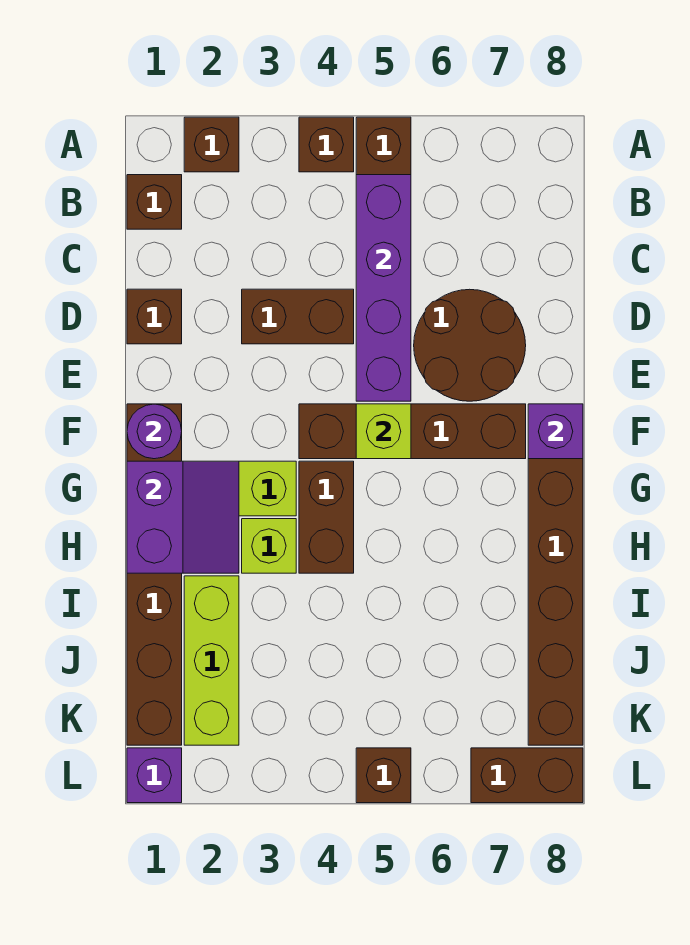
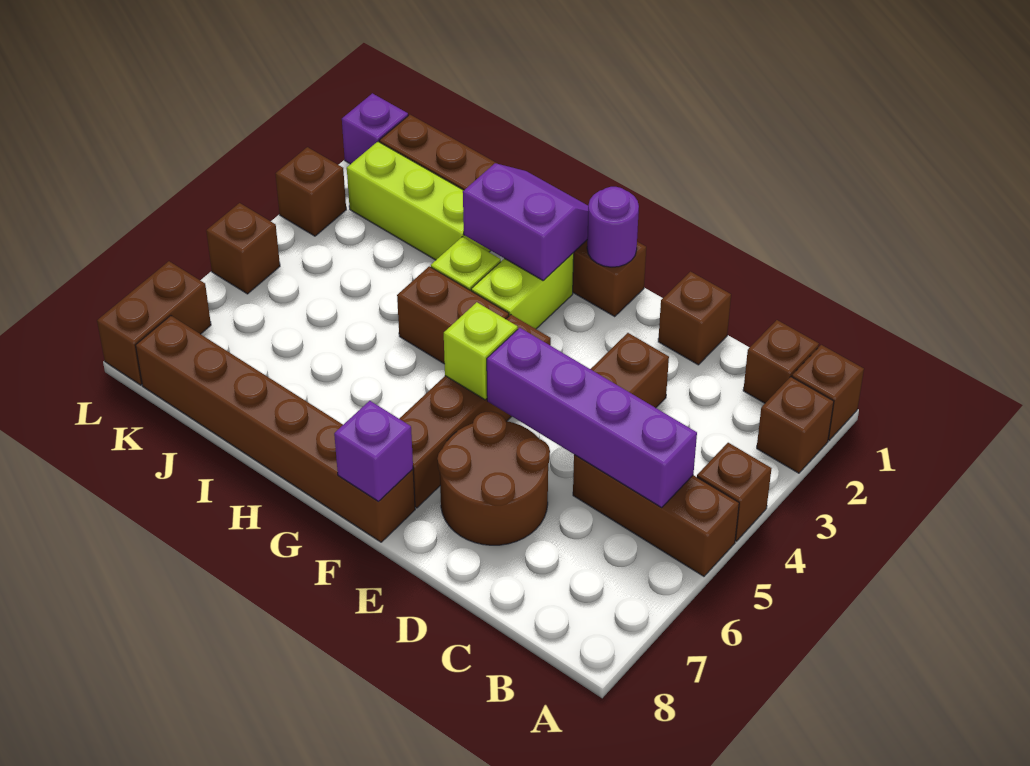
none -> brown brick A1 level 1
purple slope G1:H2 level 2 top 1 -> purple slope G1:H2 level 2 top 2
none -> brown brick L3 level 1

